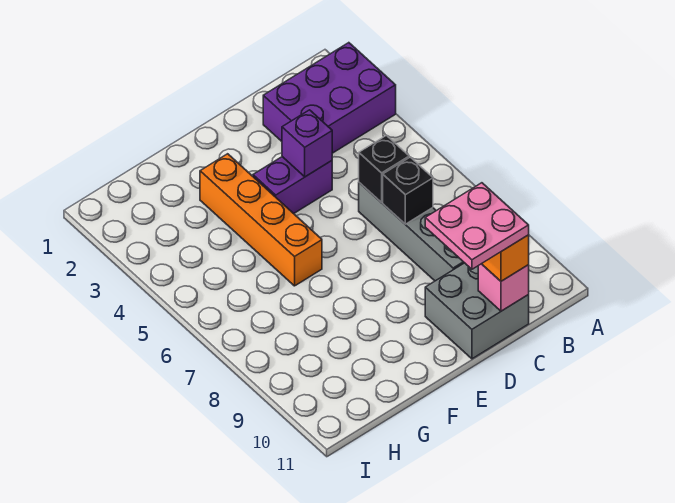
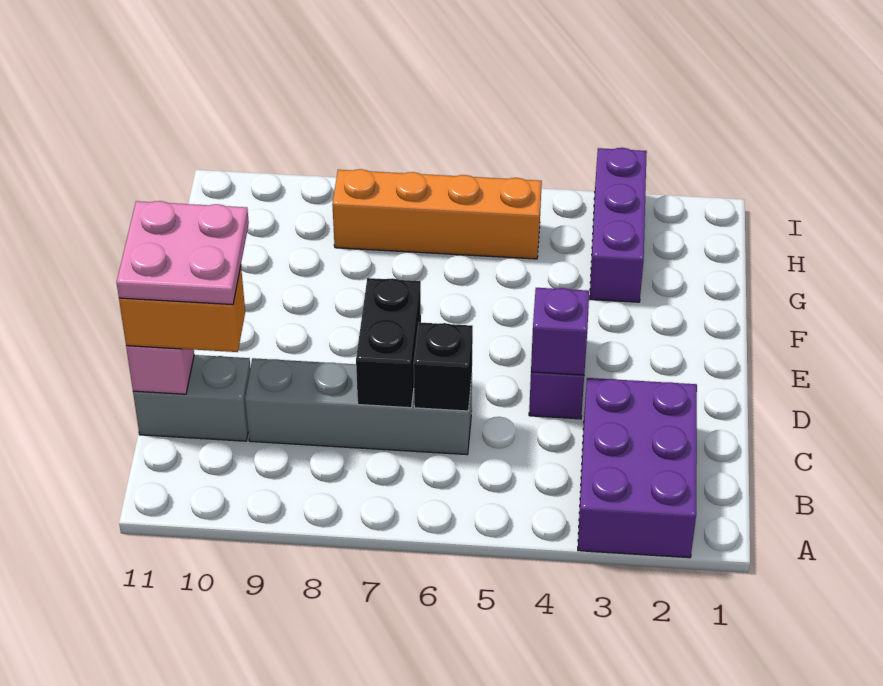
black brick C7 level 2 -> black brick C7:D7 level 2
grey brick C10:D11 level 1 -> grey brick C10:C11 level 1
orange brick F3:F6 level 1 -> orange brick H5:H8 level 1
none -> purple brick G3:I3 level 1

